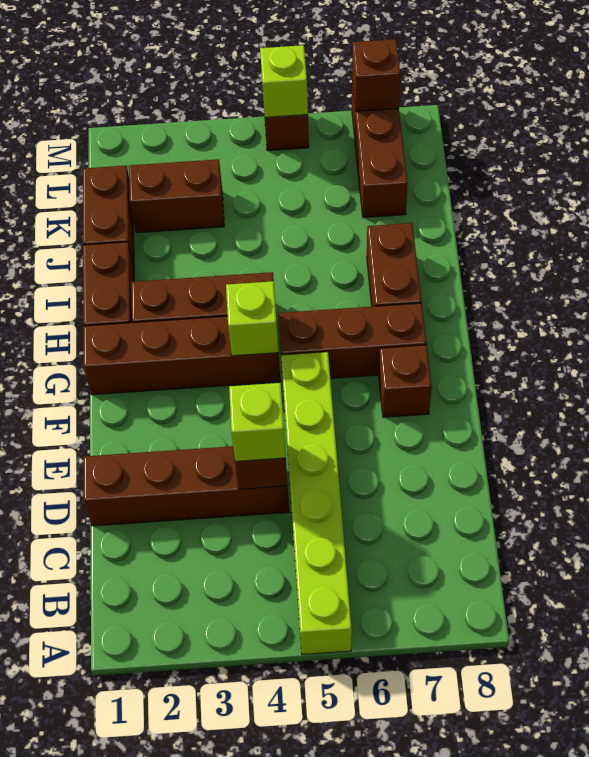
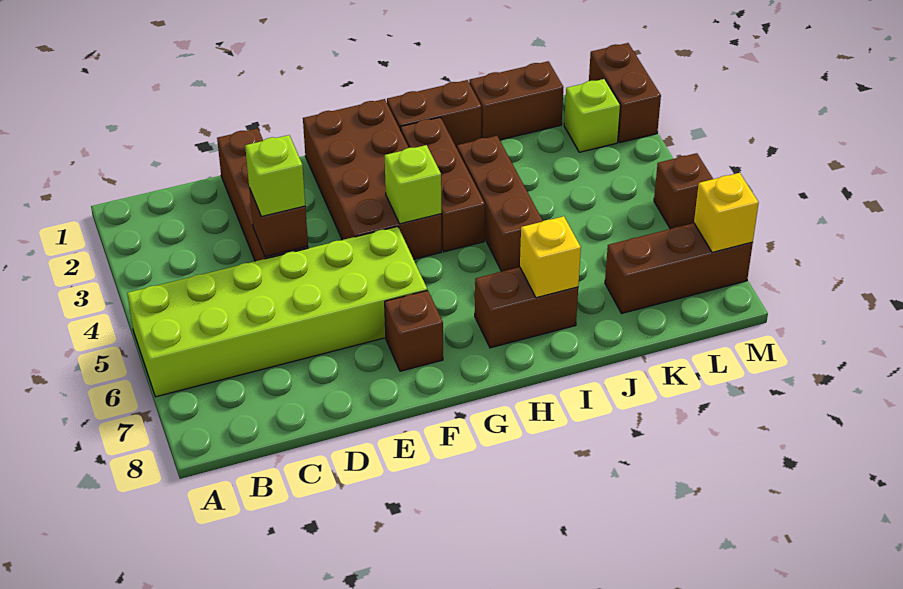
lime brick A5:F5 level 1 -> lime brick A5:F6 level 1
brown brick G1:G4 level 1 -> brown brick F1:G4 level 1
brown brick G5:G7 level 1 -> brown brick I3:I5 level 1
none -> yellow brick I7 level 2
brown brick K2:K3 level 1 -> brown brick M1:M2 level 1
lime brick M5 level 2 -> lime brick L2 level 1
brown brick M7 level 2 -> yellow brick M7 level 2

